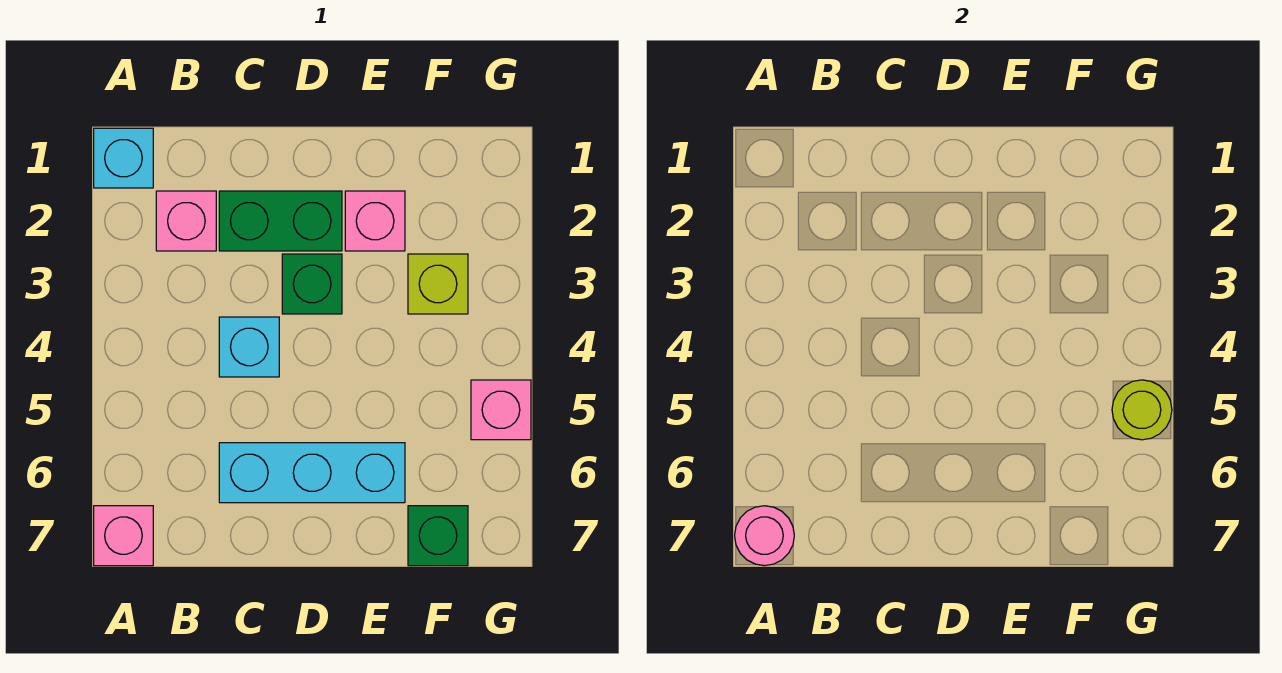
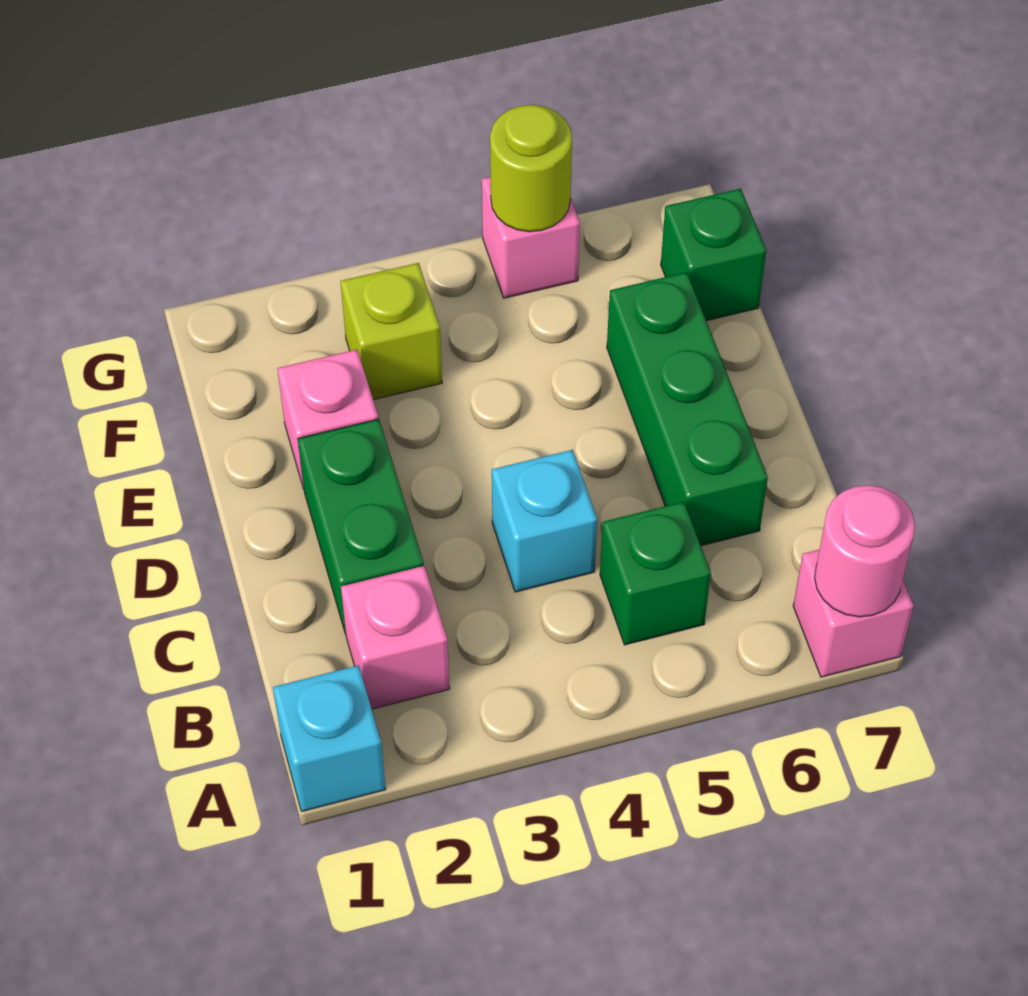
cyan brick C6:E6 level 1 -> green brick C6:E6 level 1
green brick D3 level 1 -> green brick B5 level 1

